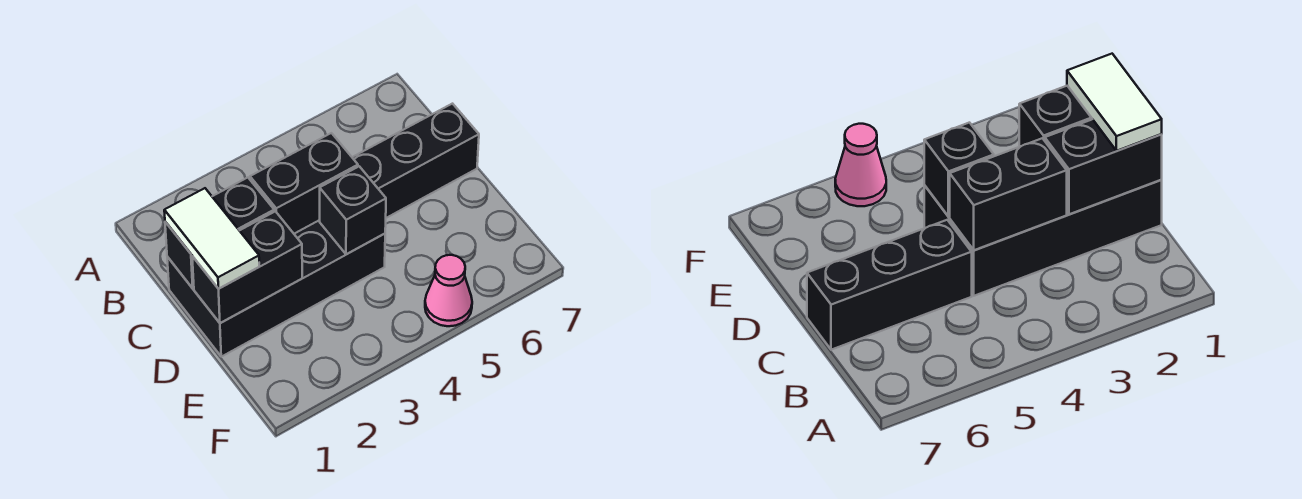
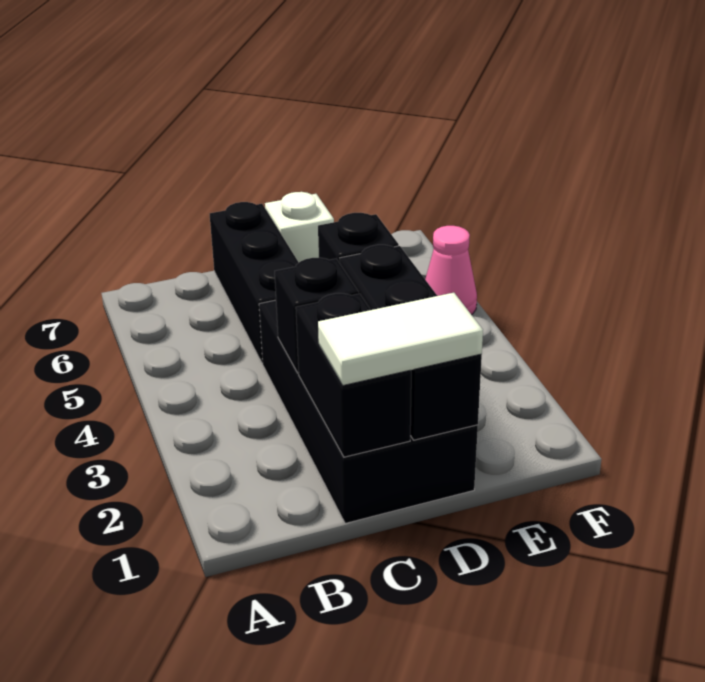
black brick C3:C4 level 2 -> black brick C3 level 2
black brick D1:D2 level 2 -> black brick D1:D3 level 2
none -> white brick D7 level 1

